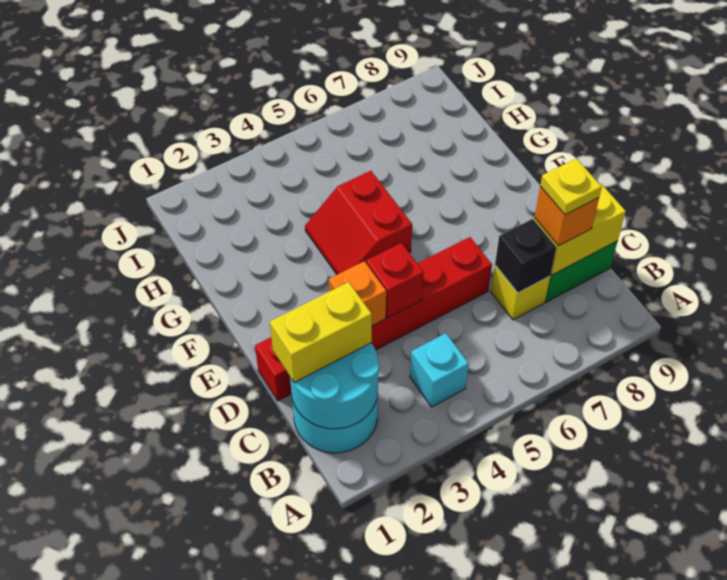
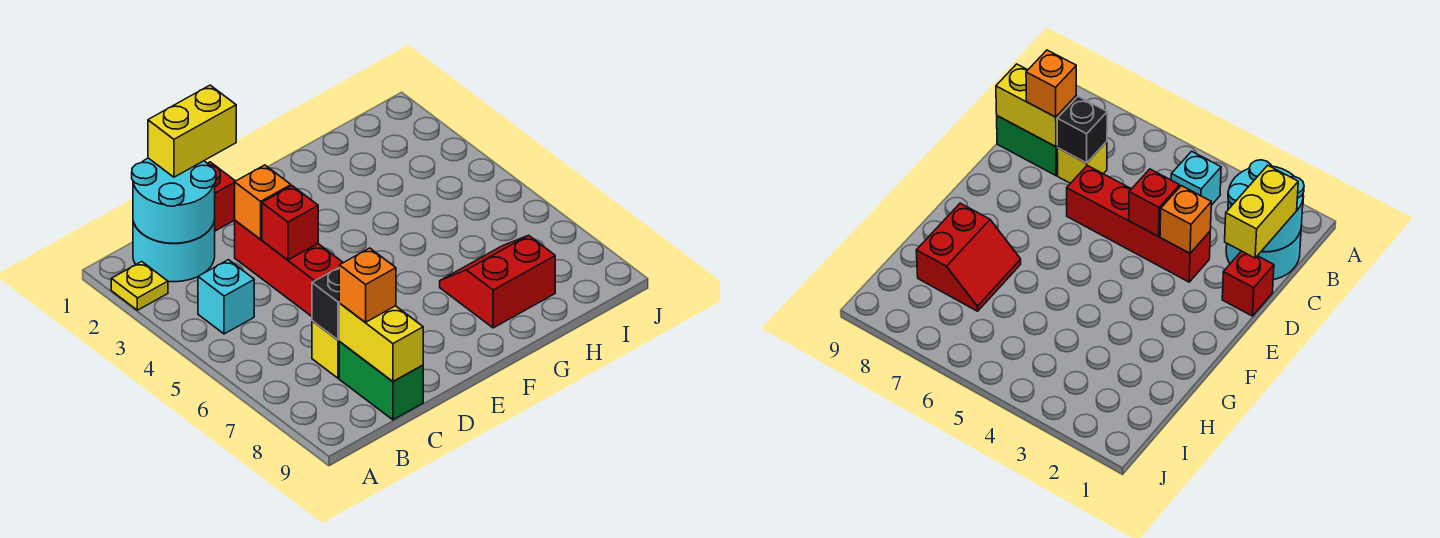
yellow brick C1:C2 level 3 -> yellow brick C1:D1 level 3
yellow plate C8 level 4 -> yellow plate A2 level 1
red slope F4:G5 level 1 top 5 -> red slope G7:H8 level 1 top 8

